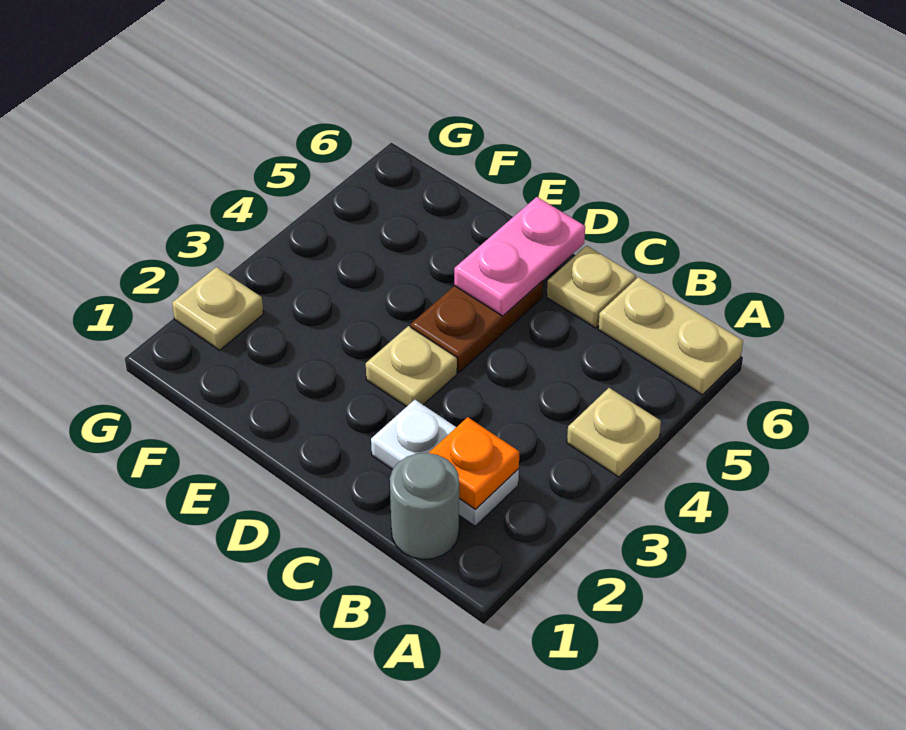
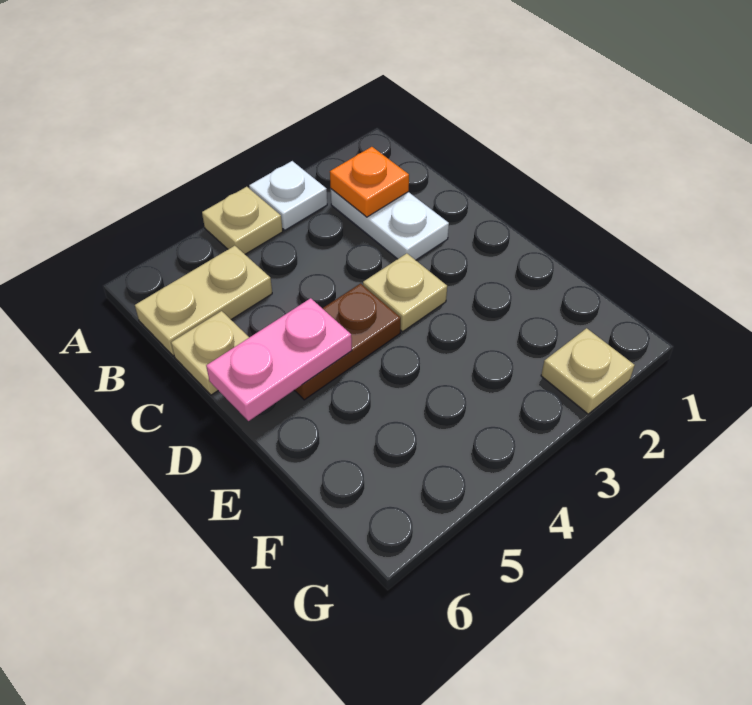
none -> white plate A3 level 1
tan plate A6:B6 level 1 -> tan plate B5:B6 level 1
grey round brick B1 level 1 -> none

